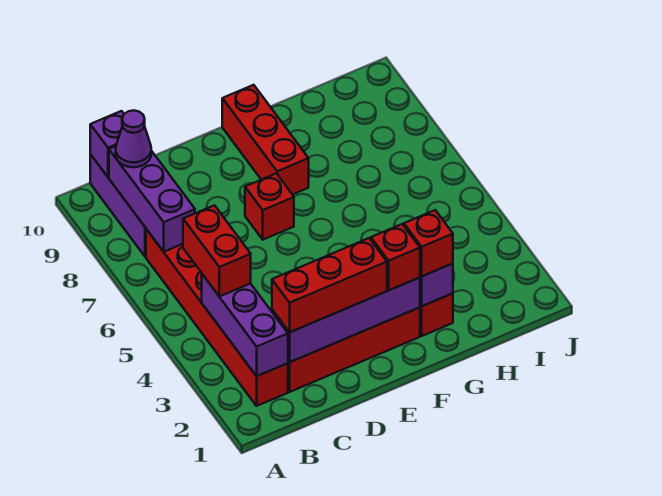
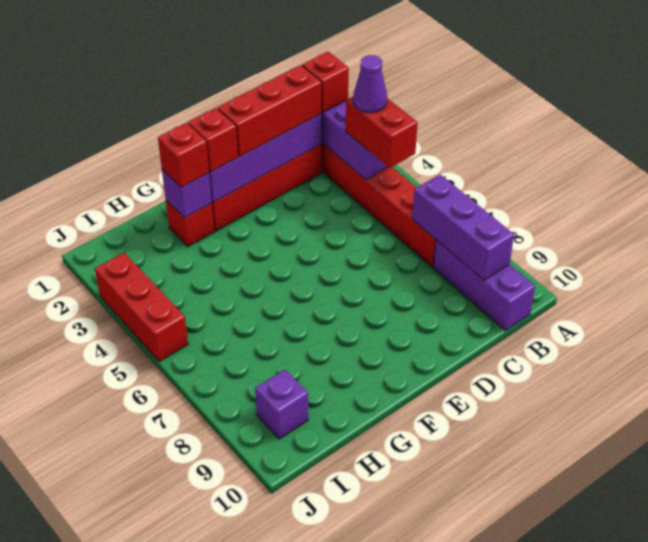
purple cone B9 level 3 -> purple cone B4 level 4
purple brick B10 level 2 -> purple brick I9 level 1
red brick E7 level 1 -> red brick B2 level 3
red brick F8:F10 level 1 -> red brick J3:J5 level 1

